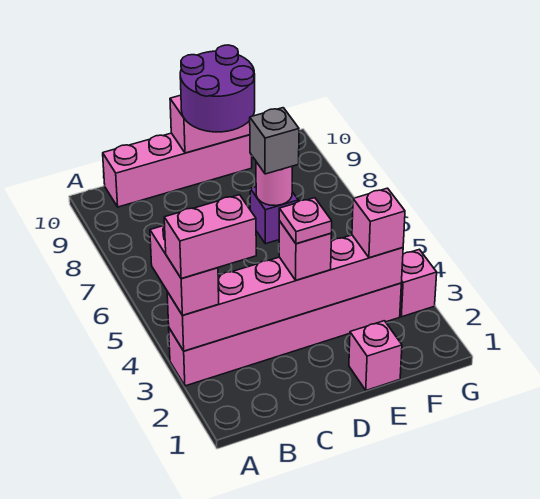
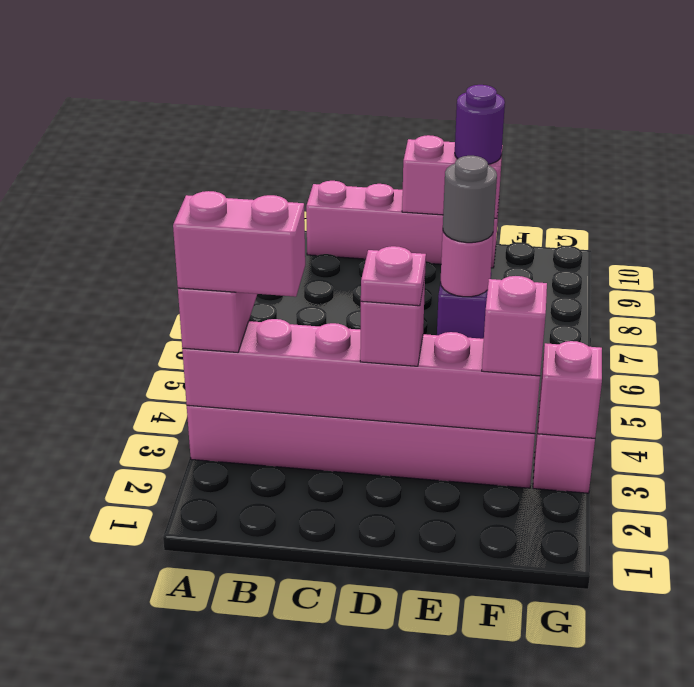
purple round brick D9:E10 level 3 -> purple round brick E10 level 3
pink brick E1 level 1 -> pink brick G3 level 2
grey brick E7 level 3 -> grey round brick E7 level 3

